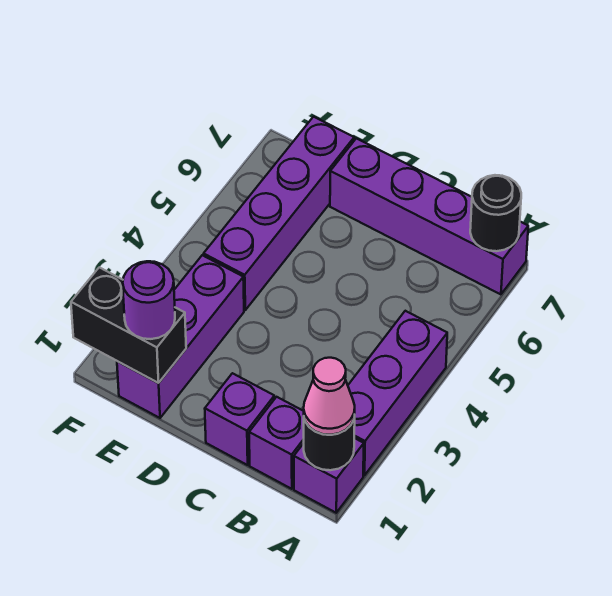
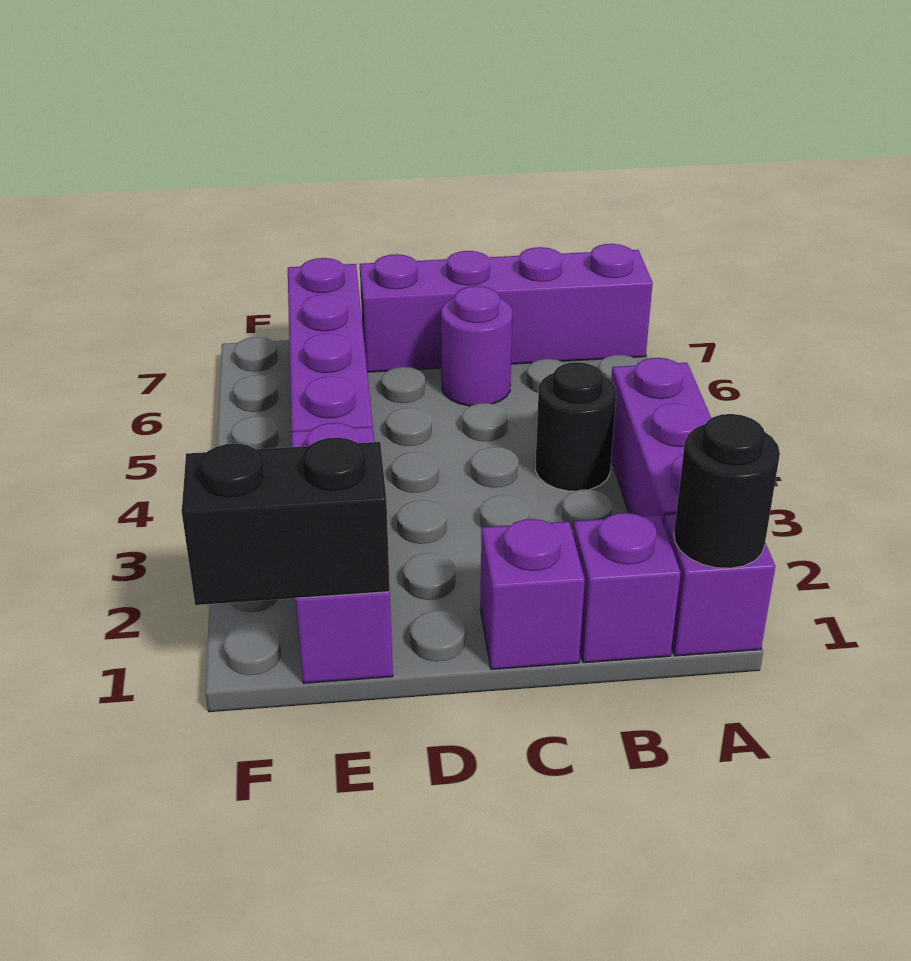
pink cone A1 level 3 -> none
black round brick A7 level 2 -> black round brick B4 level 1
purple round brick E1 level 3 -> purple round brick C6 level 1

